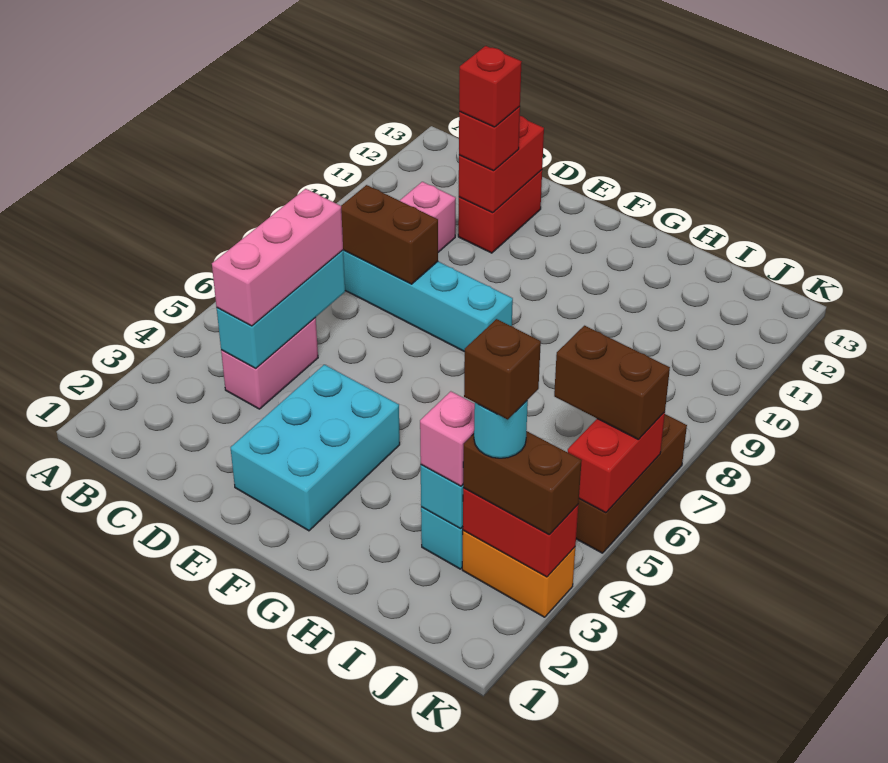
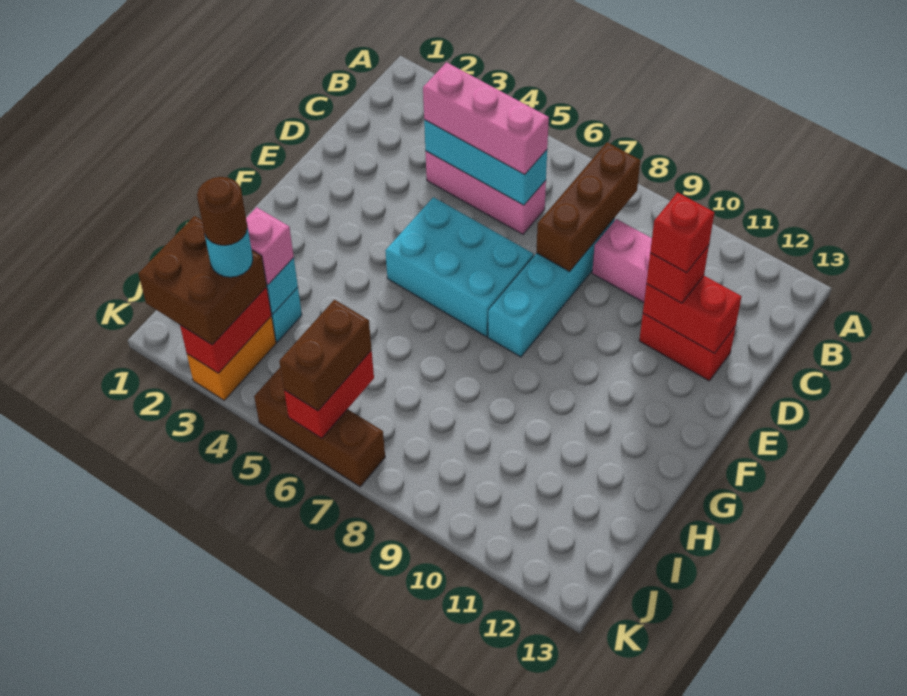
pink brick C4:C5 level 1 -> pink brick C4:C6 level 1
brown brick C8:D8 level 2 -> brown brick B8:D8 level 2
cyan brick E2:F4 level 1 -> cyan brick E5:F7 level 1
brown brick J3:K3 level 3 -> brown brick J2:K3 level 3
brown brick J3 level 5 -> brown round brick J3 level 5
red brick K5:K6 level 2 -> red brick J6:K6 level 2

